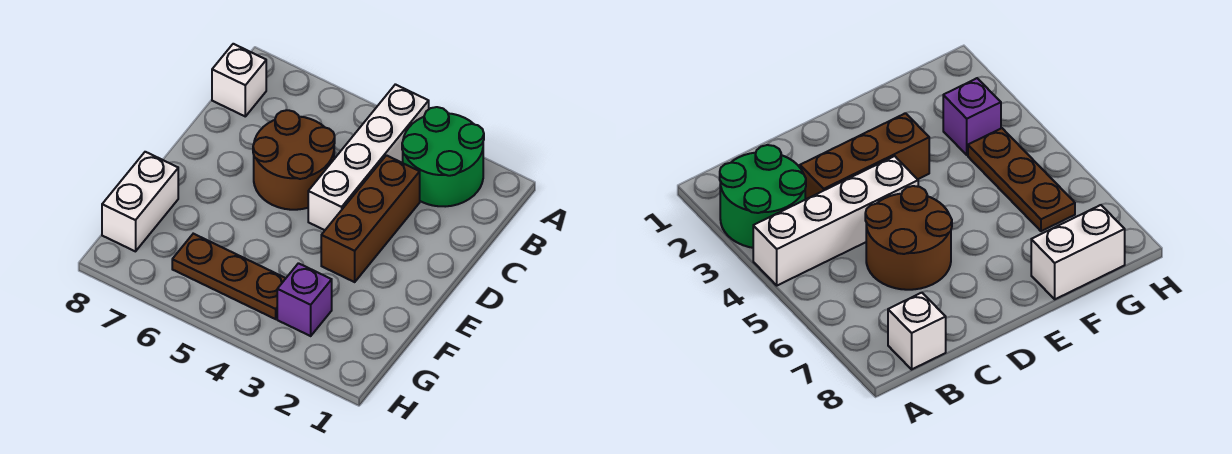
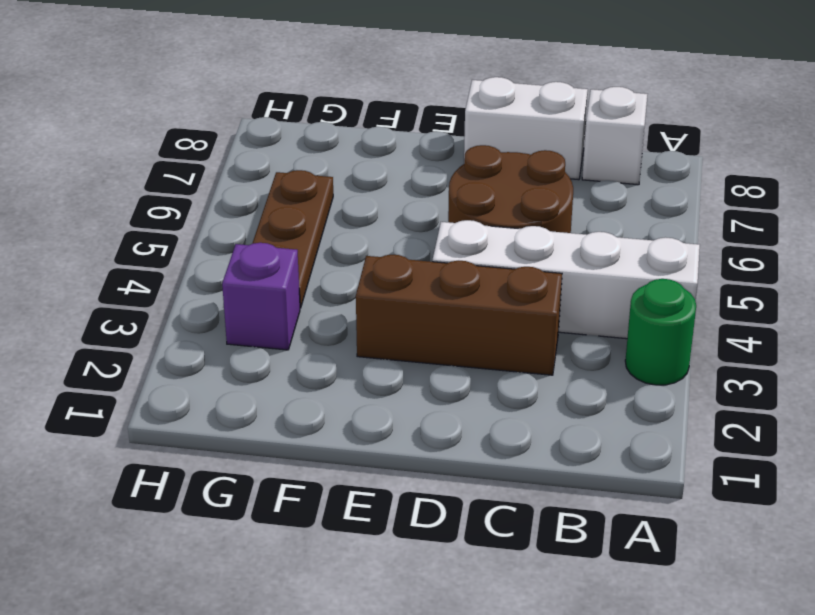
green round brick A2:B3 level 1 -> green round brick A3 level 1
white brick F8:G8 level 1 -> white brick C8:D8 level 1

